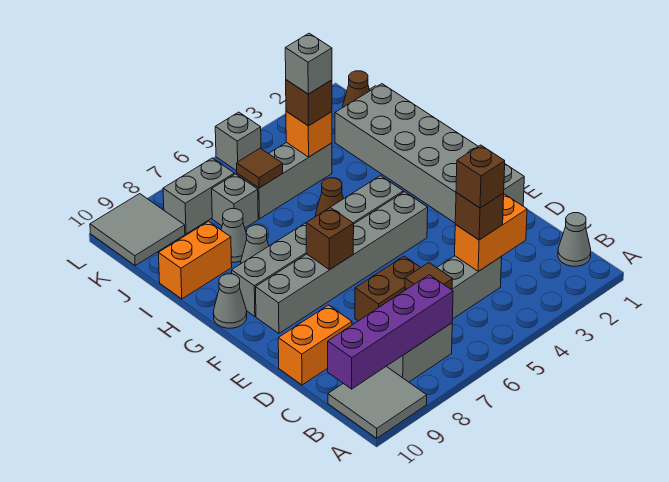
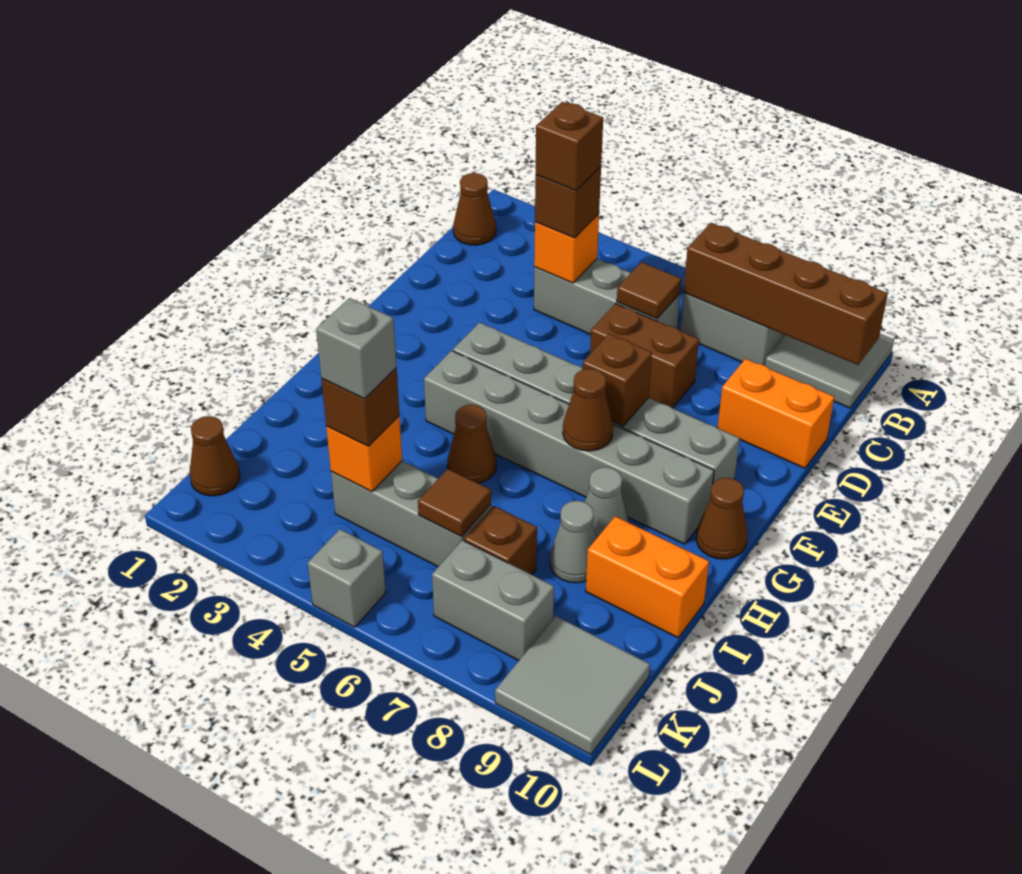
grey cone B1 level 1 -> brown cone B1 level 1
purple brick B7:B10 level 2 -> brown brick B7:B10 level 2
orange brick C3:C4 level 2 -> orange brick C4 level 2
grey brick E1:J2 level 1 -> none
none -> brown cone G7 level 2
grey cone G10 level 1 -> brown cone G10 level 1
grey brick J7 level 1 -> brown brick J7 level 1

